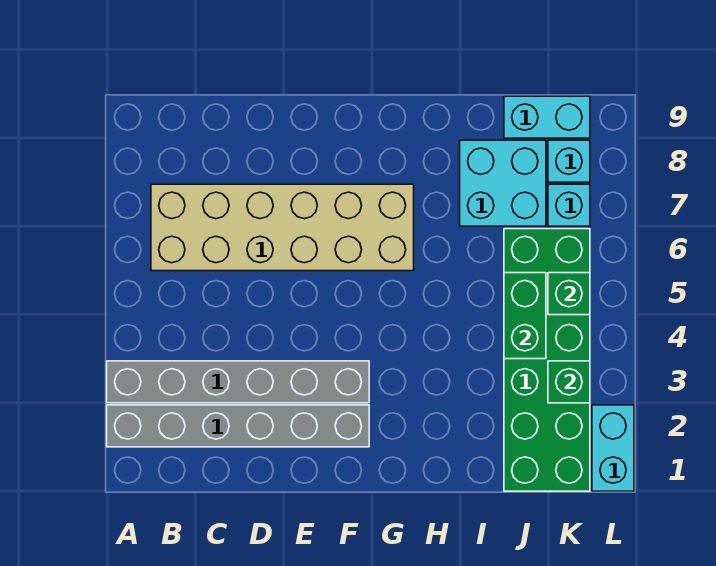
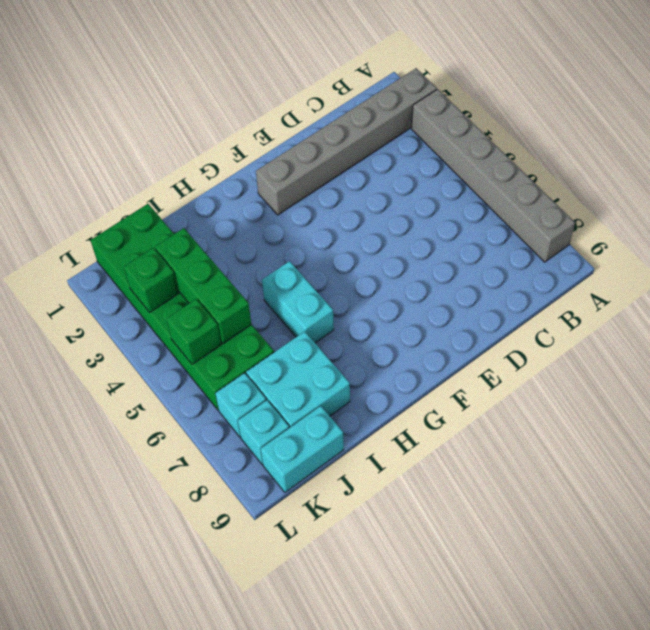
grey brick A3:F3 level 1 -> grey brick A3:A8 level 1
tan brick B6:G7 level 1 -> none
green brick J4:J5 level 2 -> green brick J3:J5 level 2
cyan brick L1:L2 level 1 -> cyan brick H5:H6 level 1

